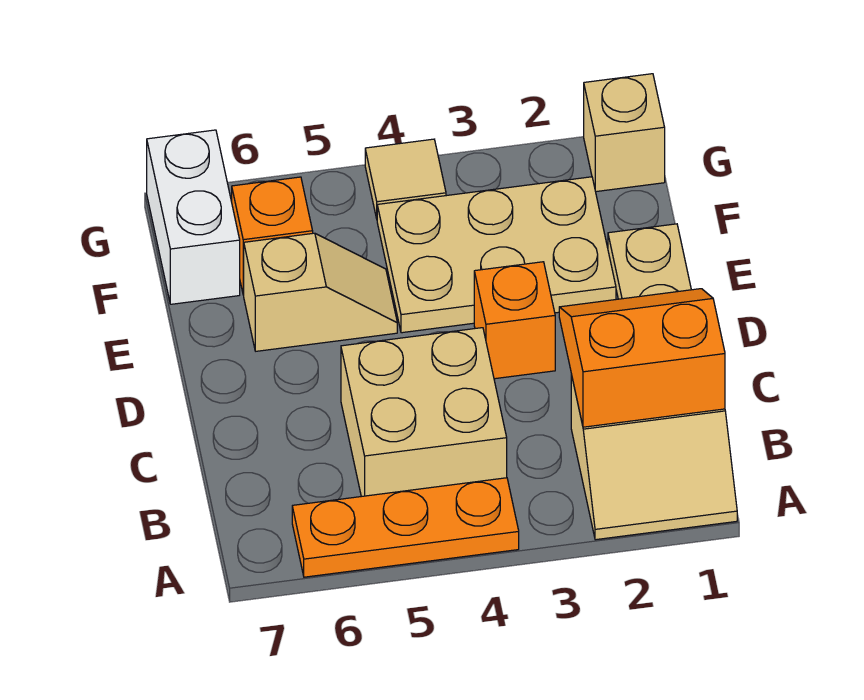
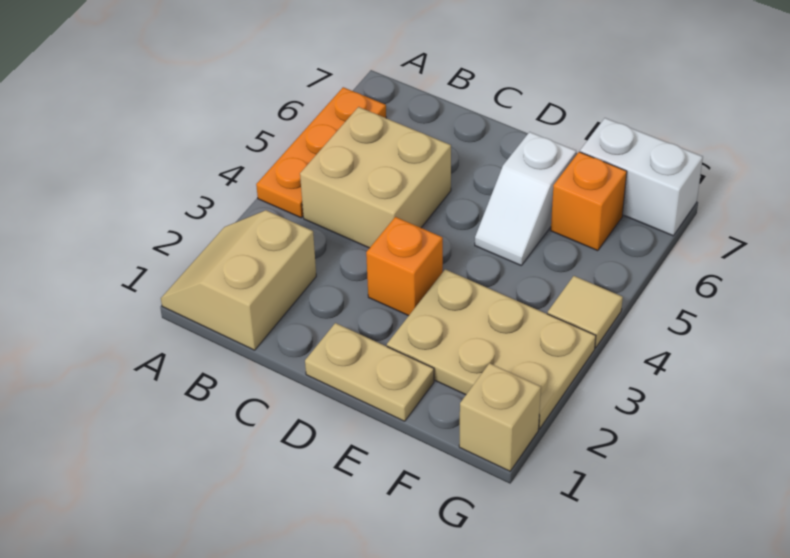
orange slope B1:C2 level 2 top B -> none
tan plate E2:F4 level 1 -> tan plate E2:G3 level 1
tan slope E5:E6 level 1 top 6 -> white slope E5:E6 level 1 top 6

